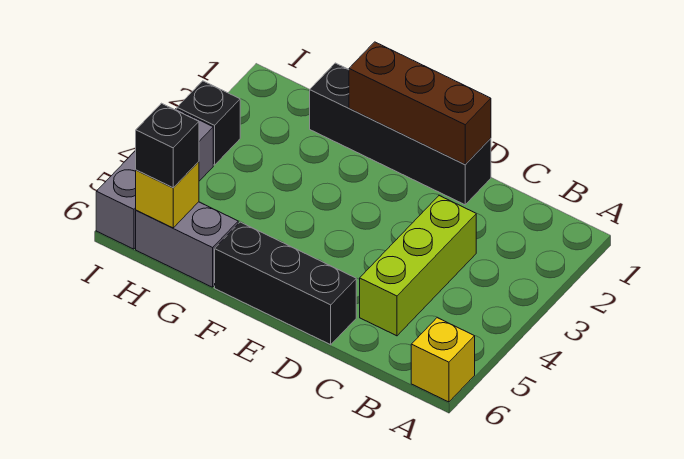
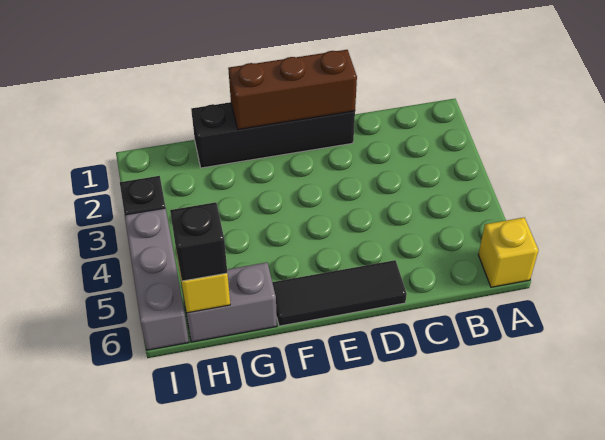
lime brick C3:C5 level 1 -> none
black brick D6:F6 level 1 -> black tile D6:F6 level 1

